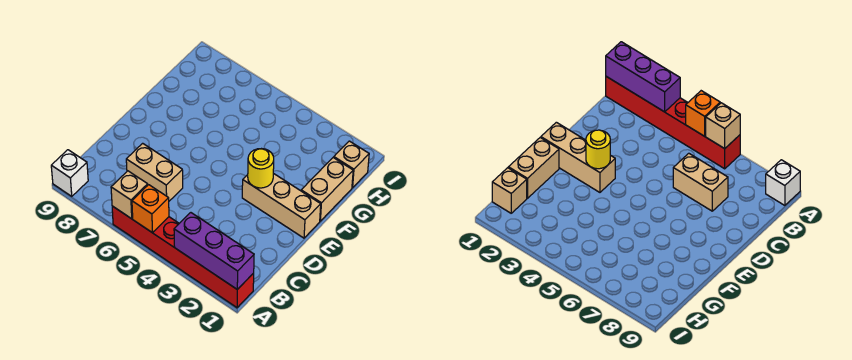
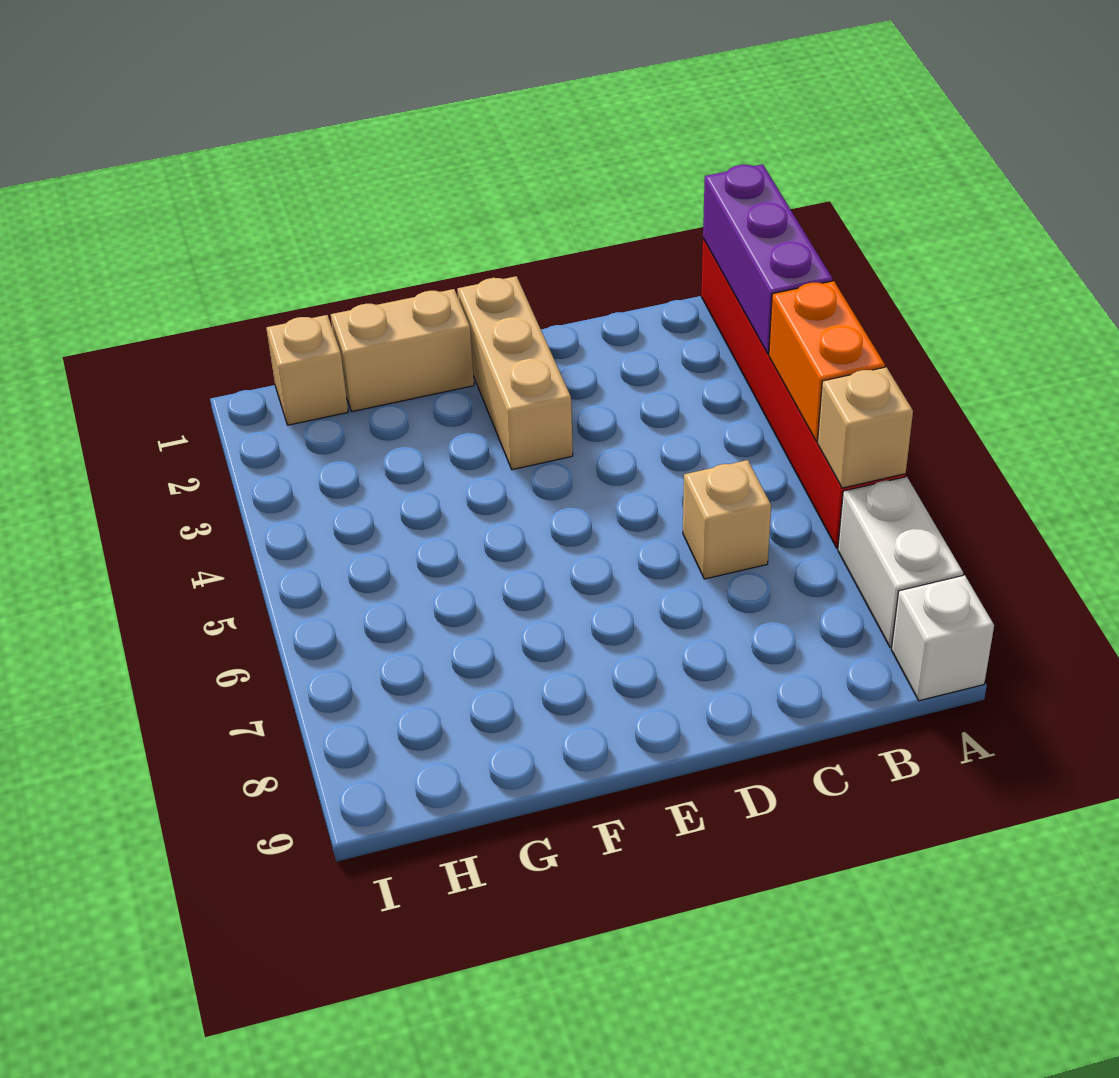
orange brick A5 level 2 -> orange brick A4:A5 level 2
none -> white brick A7:A8 level 1
tan brick C6:C7 level 1 -> tan brick C6 level 1
yellow round brick E3 level 2 -> none

